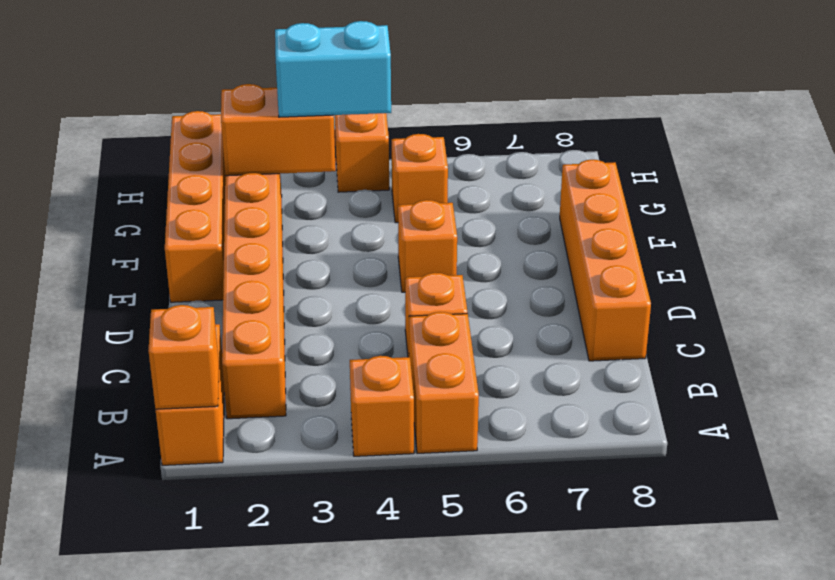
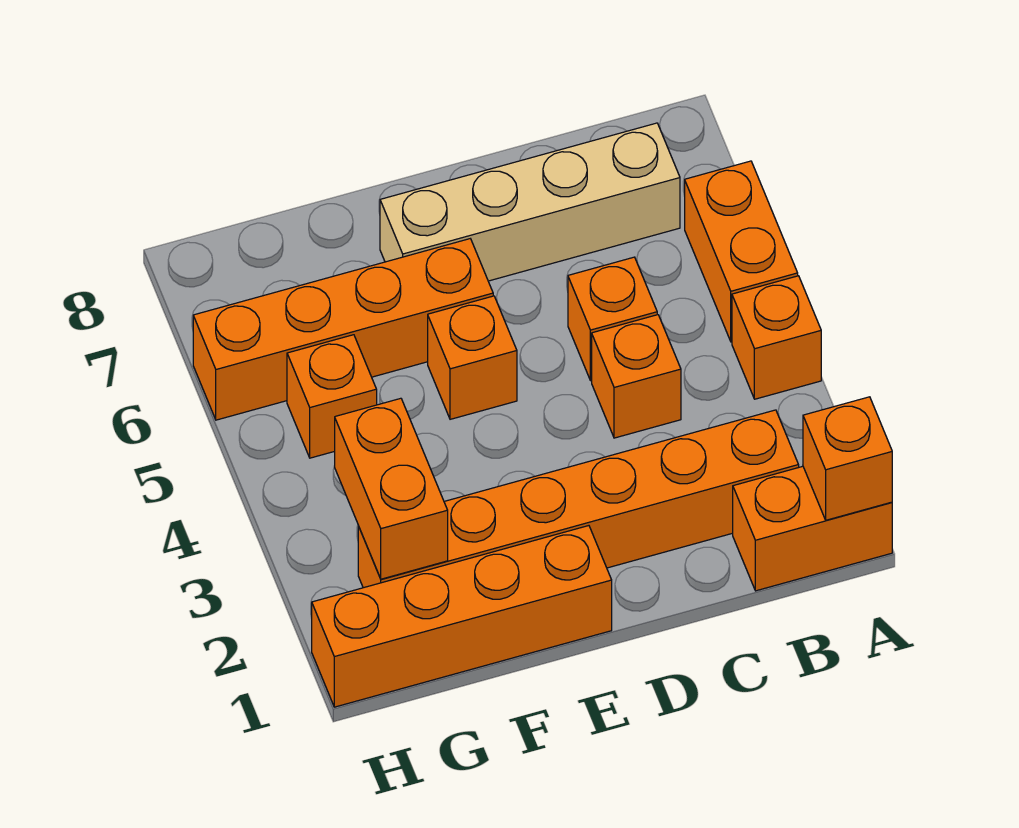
orange brick A5:B5 level 1 -> orange brick A5:A6 level 1
none -> tan brick B7:E7 level 1
orange brick C8:F8 level 1 -> orange brick E6:H6 level 1
cyan brick G3:G4 level 3 -> none
orange brick H4 level 1 -> orange brick C4 level 1

